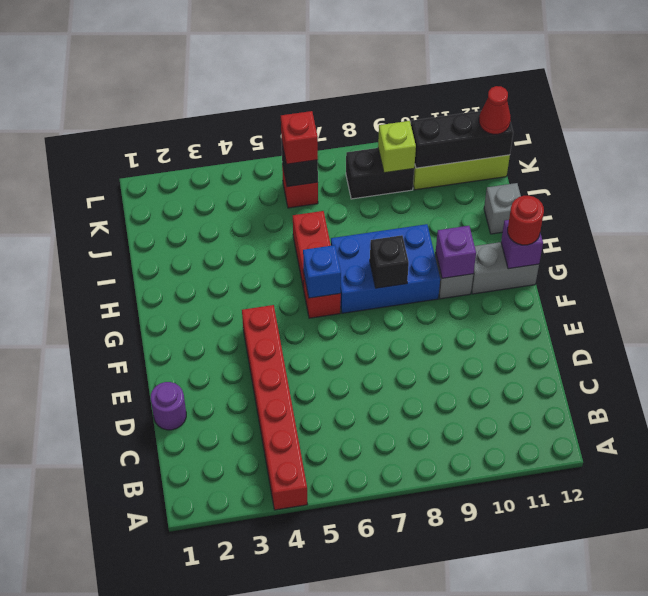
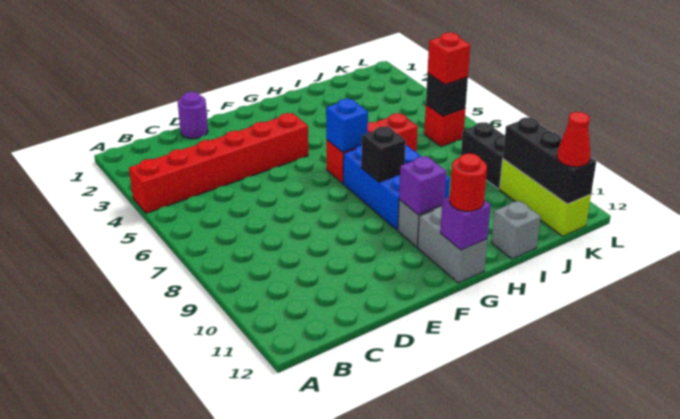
lime brick K9 level 2 -> none

